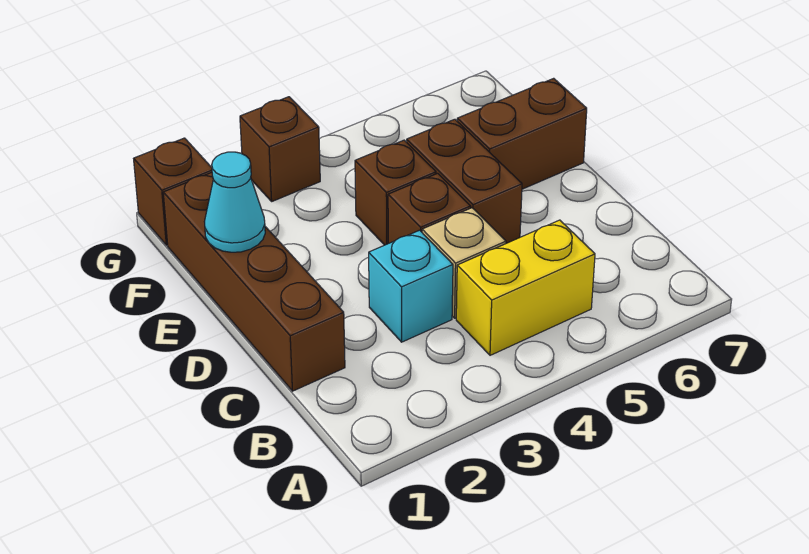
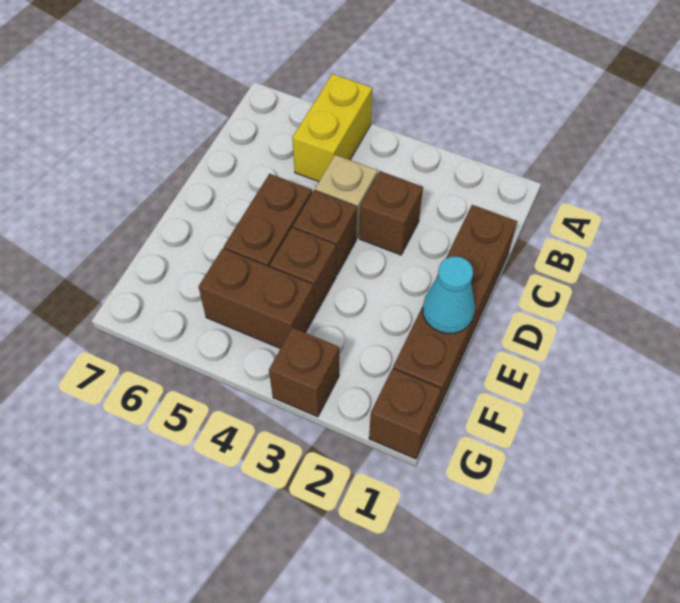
yellow brick B4:B5 level 1 -> yellow brick A5:B5 level 1
cyan brick C3 level 1 -> brown brick C3 level 1
brown brick E6:E7 level 1 -> brown brick F4:F5 level 1

